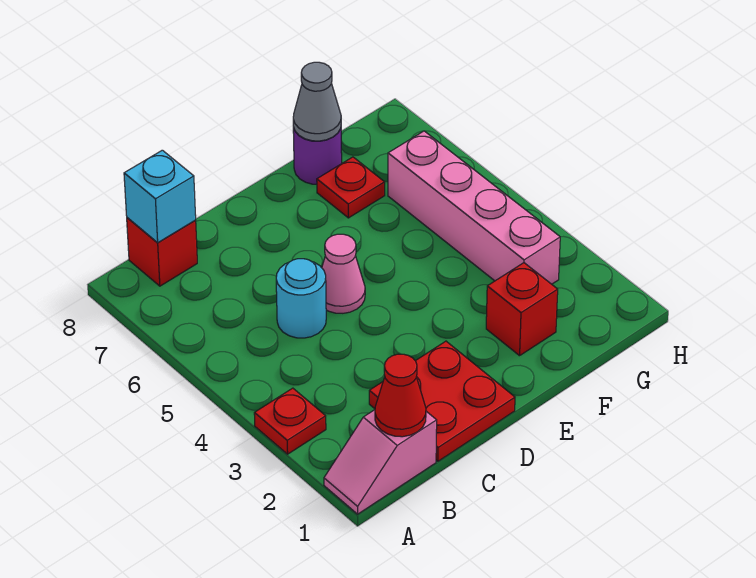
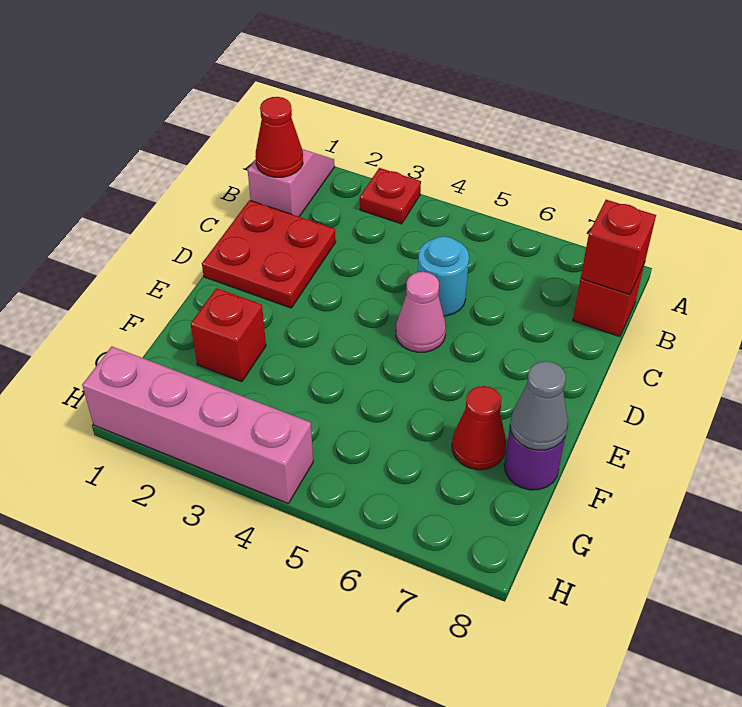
cyan brick B8 level 2 -> red brick B8 level 2
red plate F7 level 1 -> red cone F7 level 1
pink brick G3:G6 level 1 -> pink brick H1:H4 level 1

